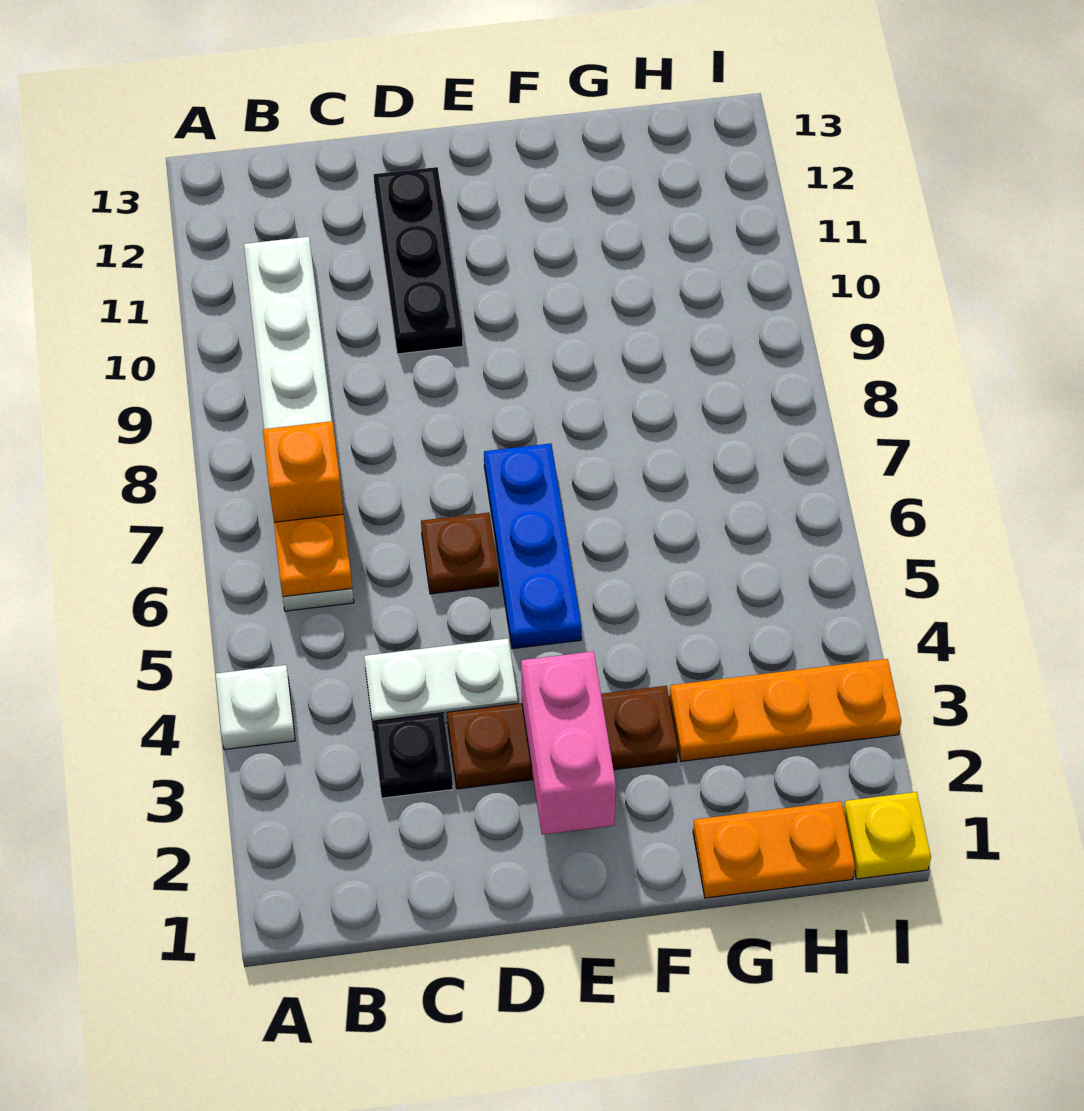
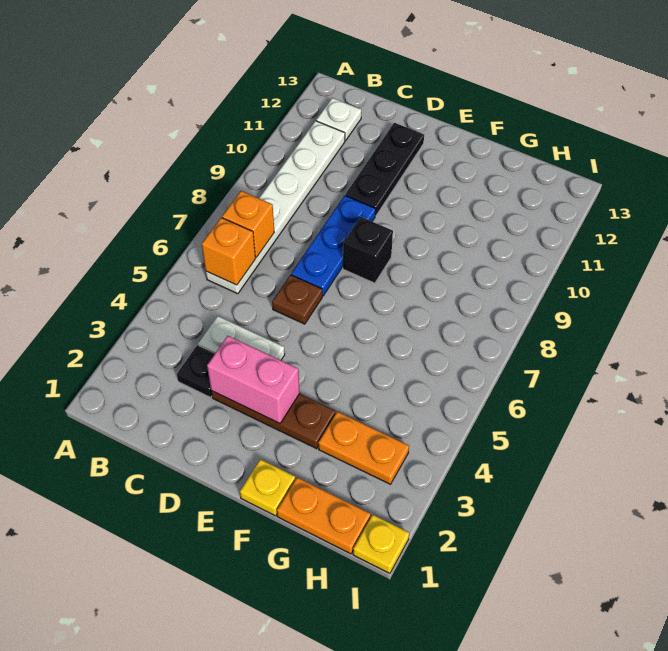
white plate A4 level 1 -> white plate B12 level 1
orange plate B6 level 2 -> orange brick B6 level 2
pink brick E2:E3 level 2 -> pink brick D3:E3 level 2
blue plate E5:E7 level 1 -> blue plate D7:D9 level 1
none -> black brick E8 level 1
none -> yellow plate F1 level 1
orange plate G3:I3 level 1 -> orange plate G3:H3 level 1

